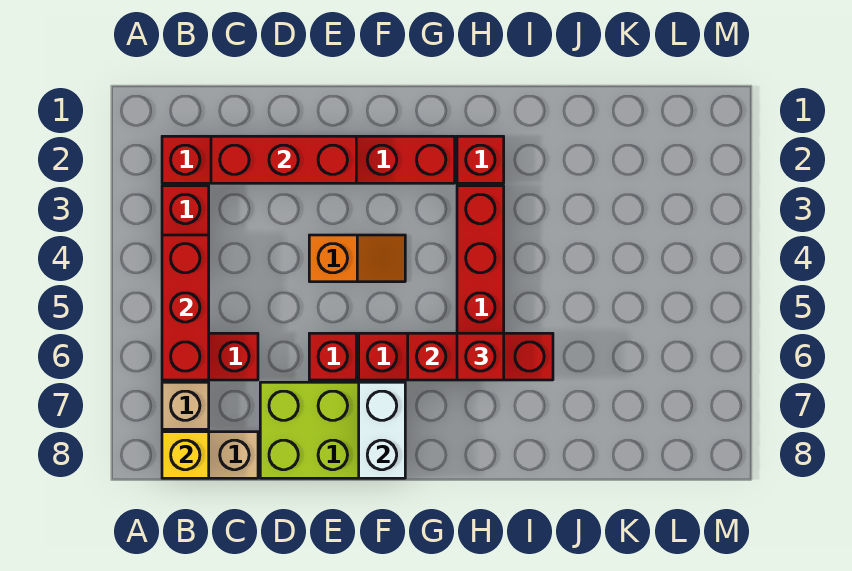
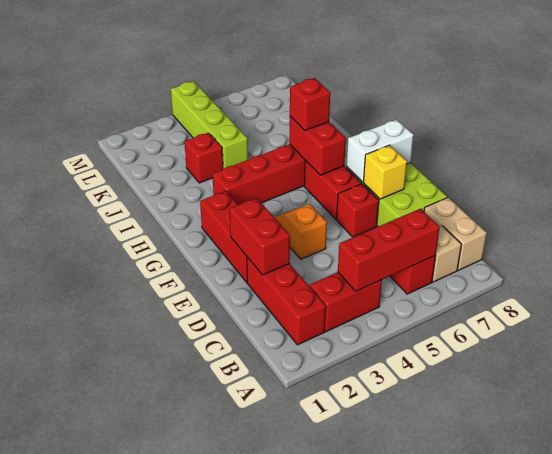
yellow brick B8 level 2 -> yellow brick E7 level 2
red brick C2:E2 level 2 -> red brick D2:E2 level 2
red brick G6:I6 level 2 -> red brick G6:H6 level 2
red brick H2 level 1 -> red brick J3 level 1
none -> lime brick J4:M4 level 1

